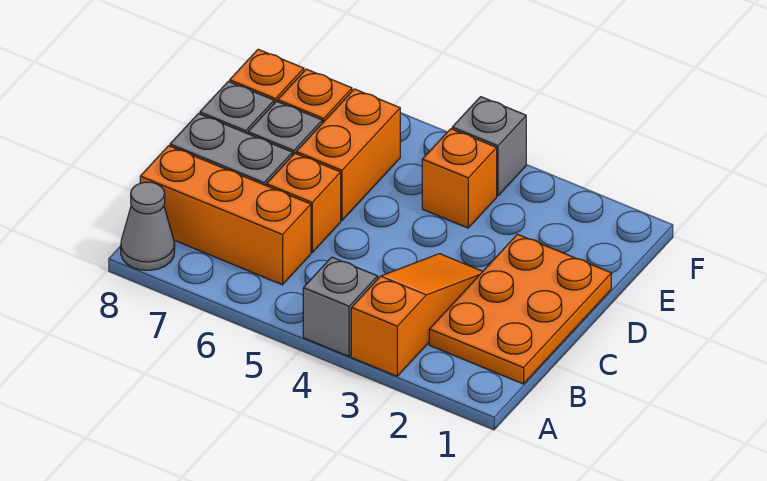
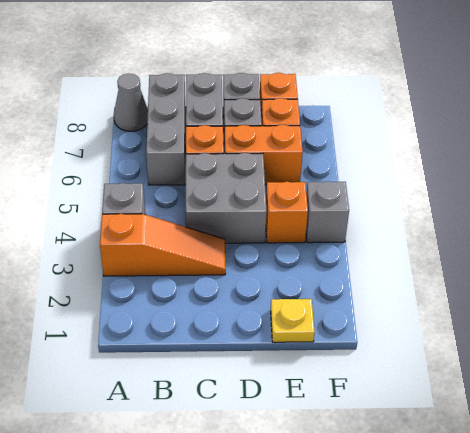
orange plate B1:D2 level 1 -> none
orange brick B6:B8 level 1 -> grey brick B6:B8 level 1
none -> grey brick C4:D5 level 1
none -> yellow plate E1 level 1

